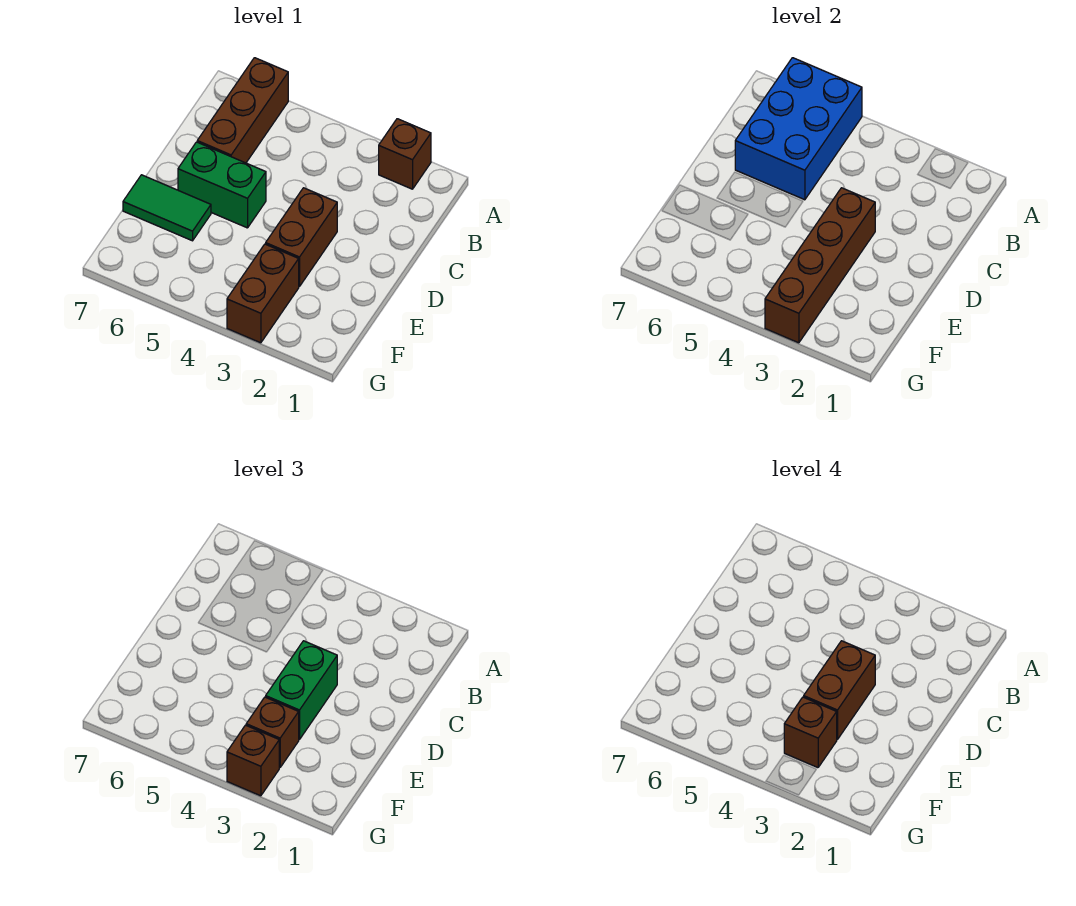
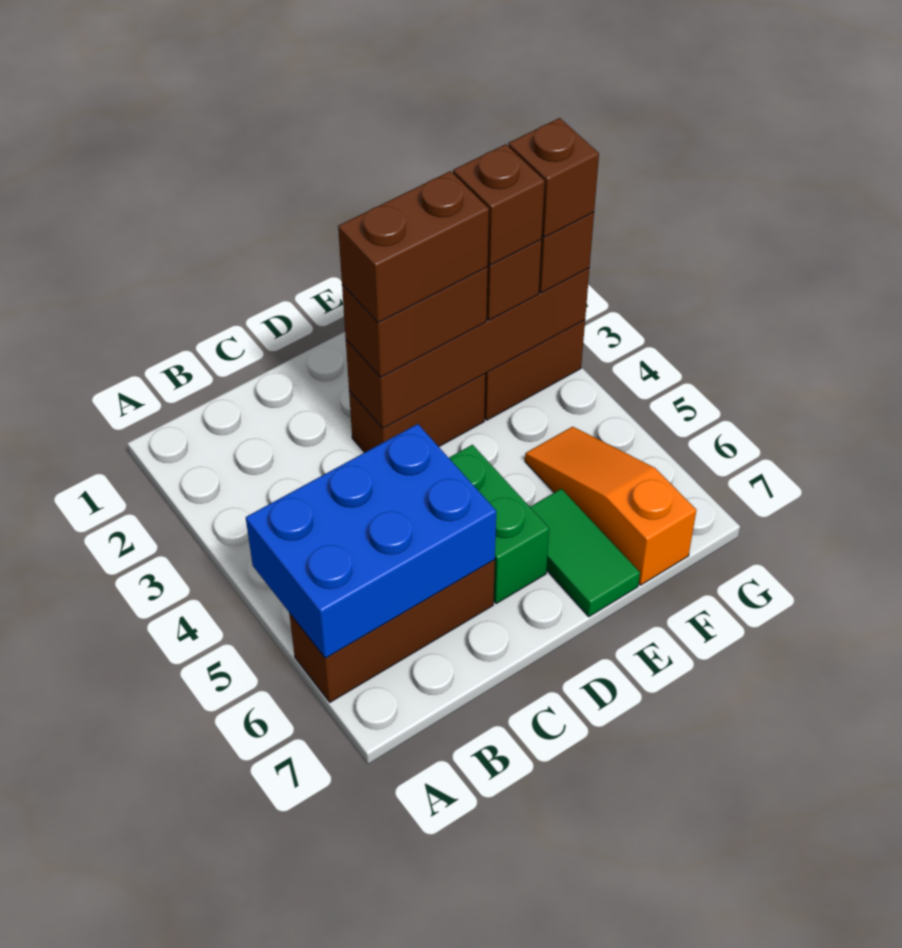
brown brick A2 level 1 -> brown brick G3 level 4
green brick D3:E3 level 3 -> brown brick D3:E3 level 3
none -> orange slope F5:F7 level 1 top 7

